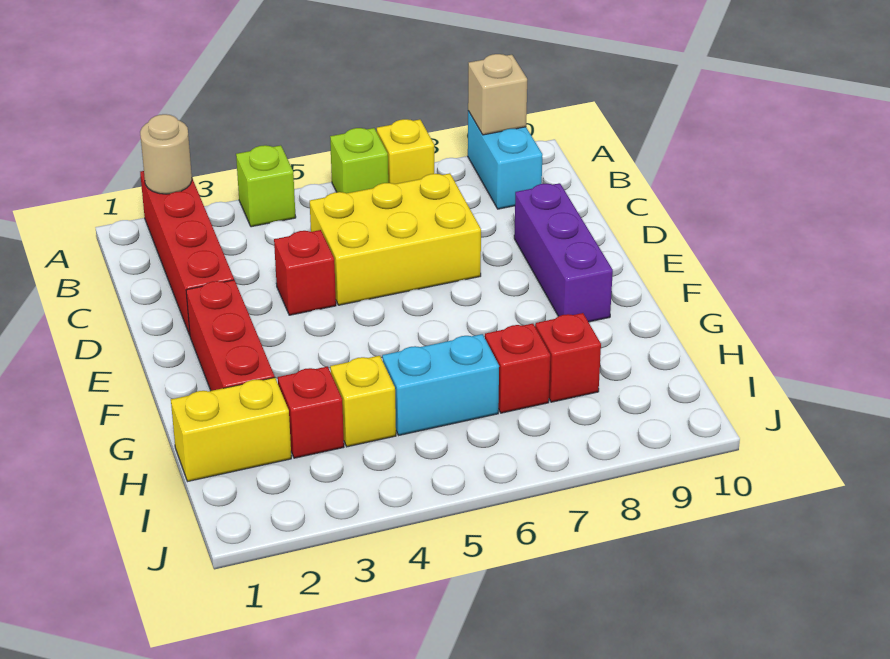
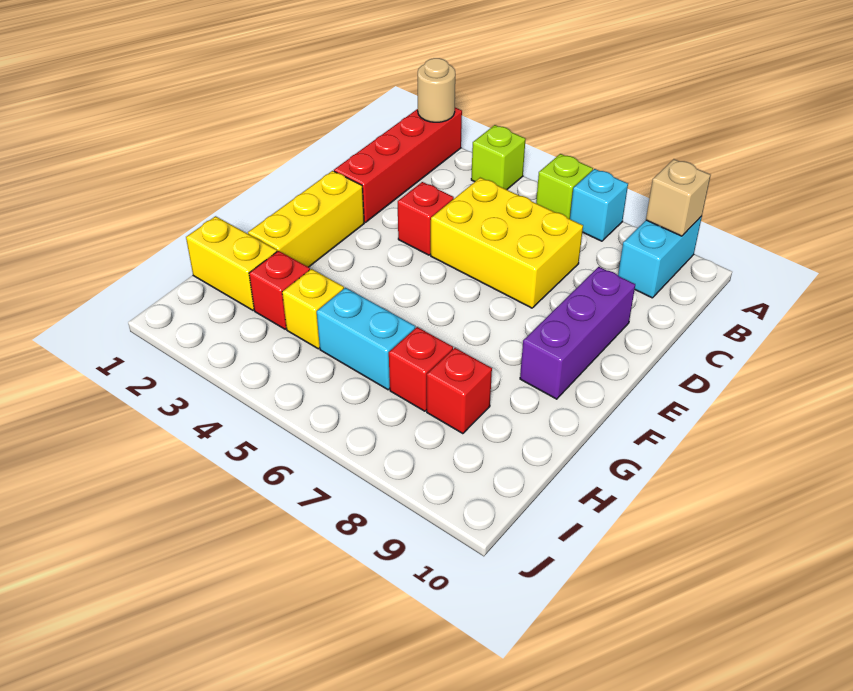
yellow brick A7 level 1 -> cyan brick A7 level 1
red brick E2:G2 level 1 -> yellow brick E2:G2 level 1

